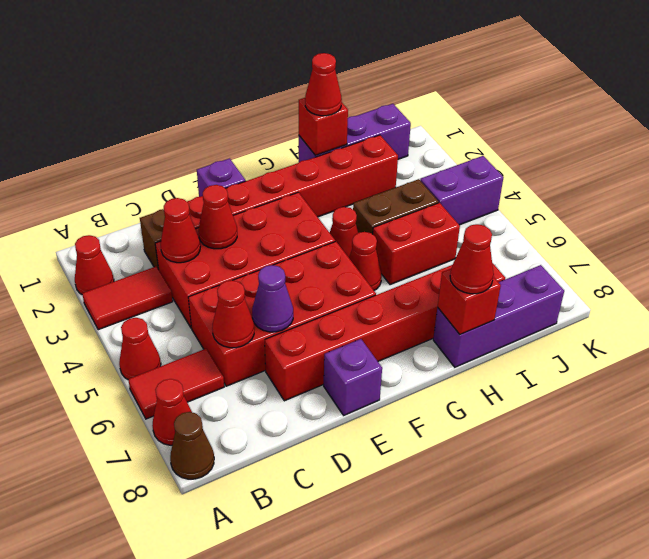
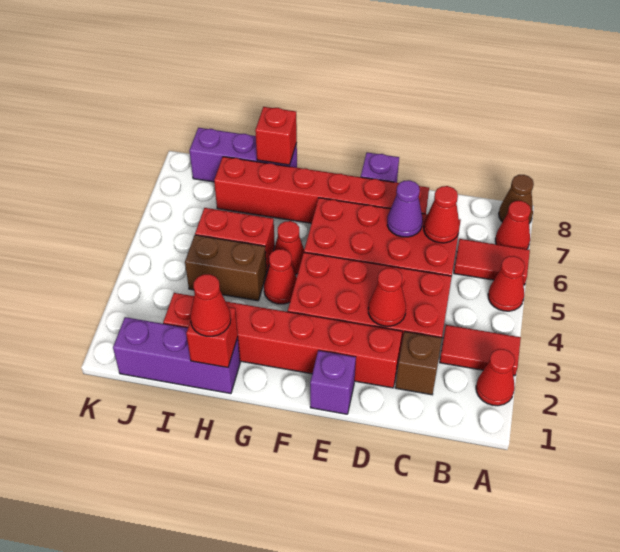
red cone C3 level 2 -> none
red cone H8 level 3 -> none
purple brick J4:K4 level 1 -> none

